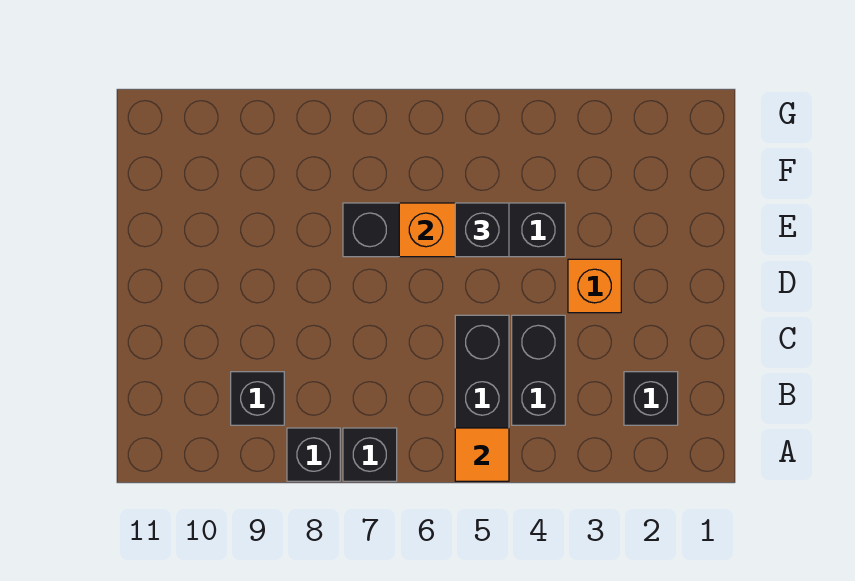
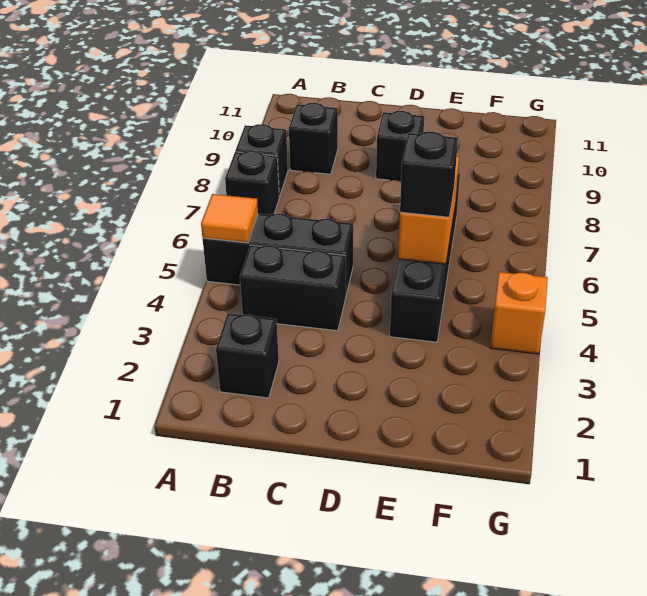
orange brick D3 level 1 -> orange brick G4 level 1
none -> black brick D9 level 1

